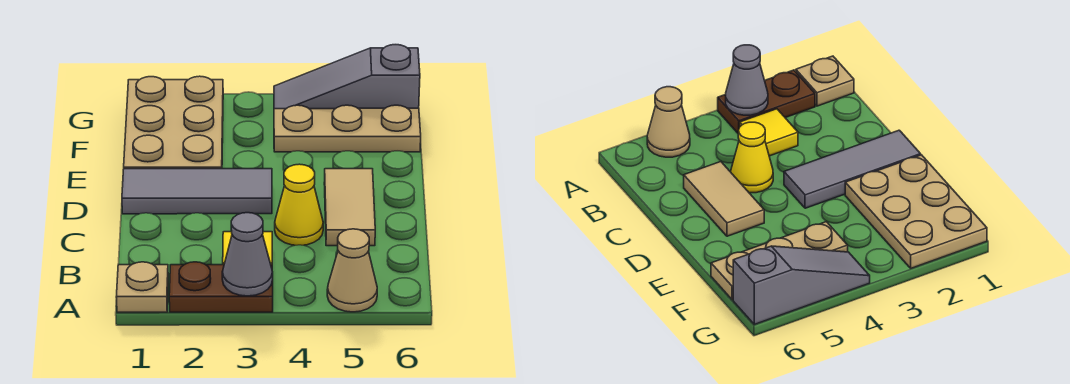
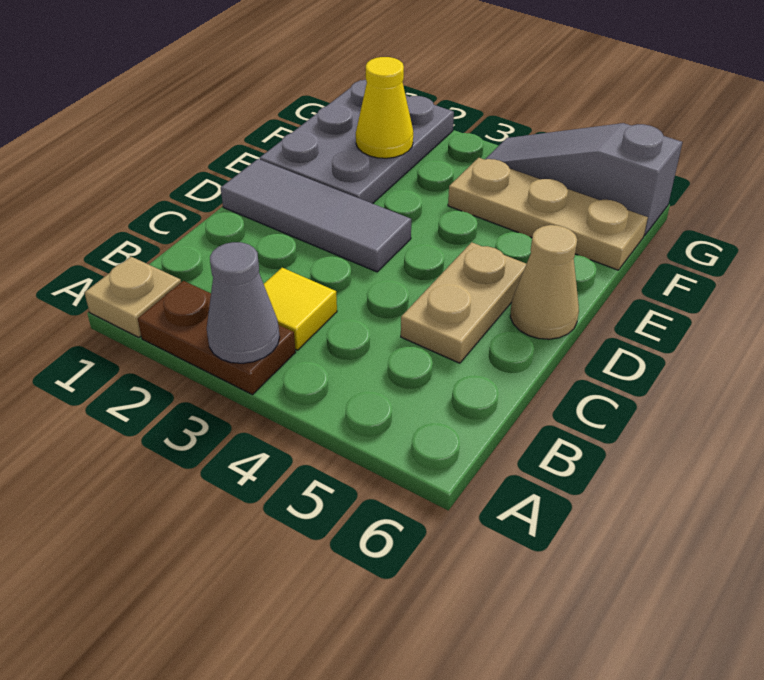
tan cone A5 level 1 -> tan cone D6 level 1
yellow cone C4 level 1 -> yellow cone F2 level 2
tan tile C5:D5 level 1 -> tan plate C5:D5 level 1
tan plate E1:G2 level 1 -> grey plate E1:G2 level 1

